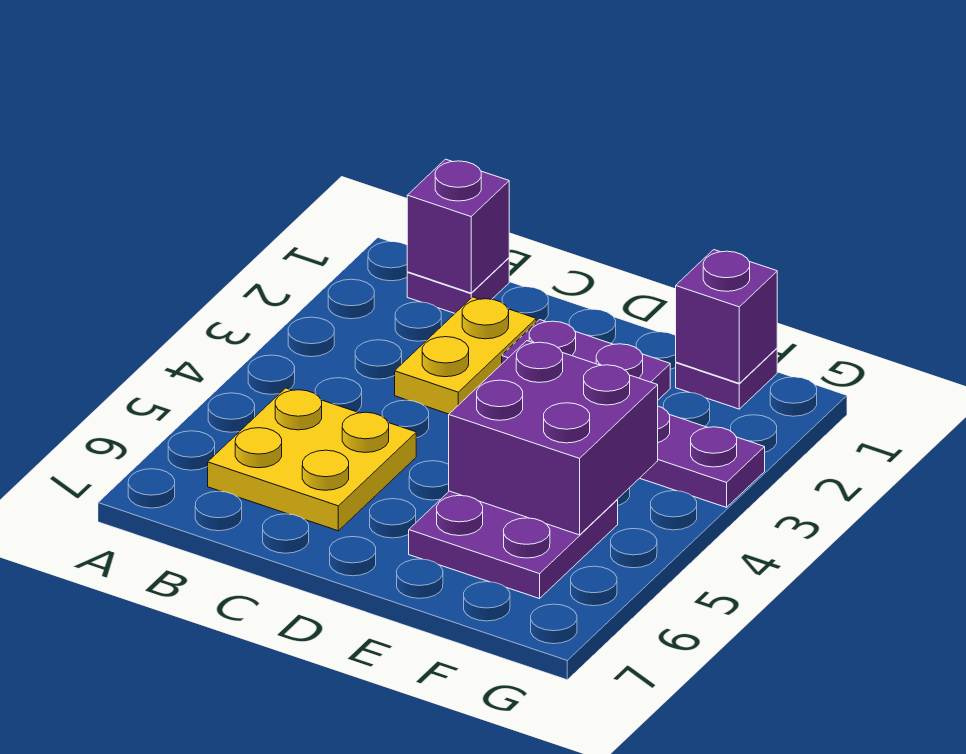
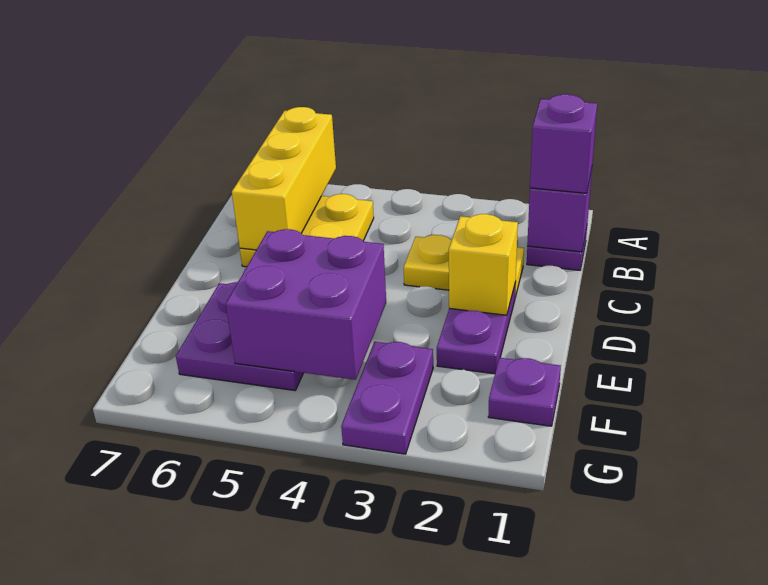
none -> yellow brick A6:C6 level 2
none -> yellow brick D2 level 2
purple brick F1 level 2 -> purple brick B1 level 3

